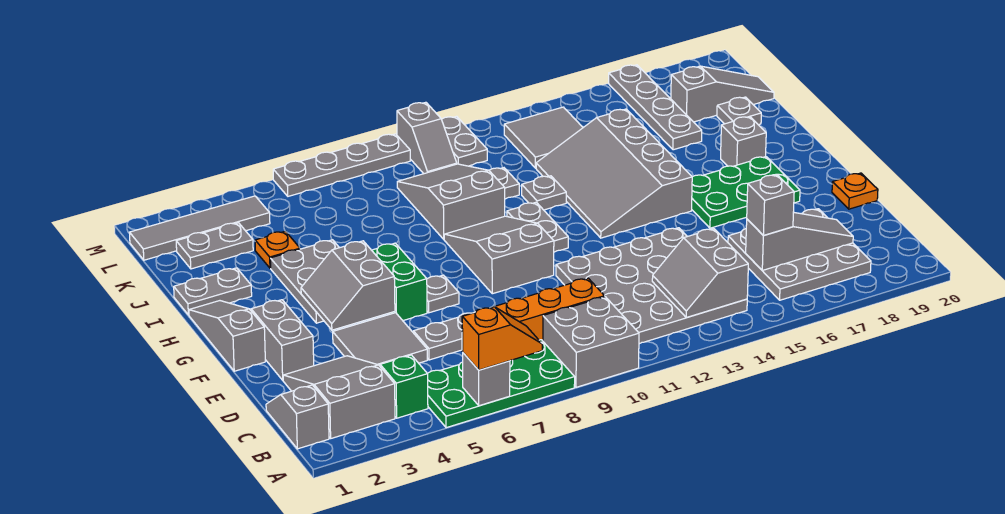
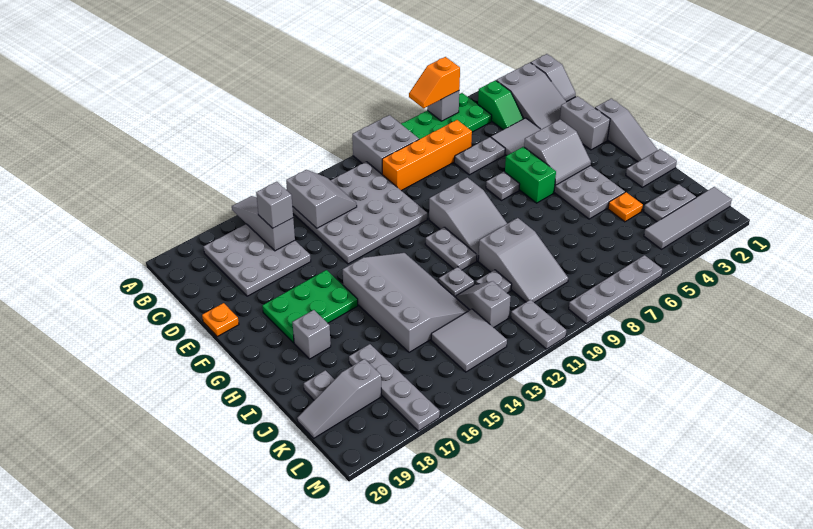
grey slope C16:C18 level 2 top 16 -> grey slope A16:C16 level 2 top C
grey slope F4:G5 level 2 top 5 -> grey slope F4:G5 level 2 top F
grey slope L10:M10 level 1 top M -> grey slope J12:K12 level 1 top K

